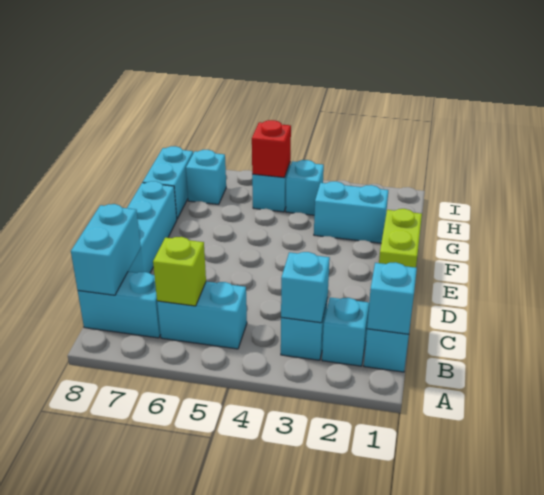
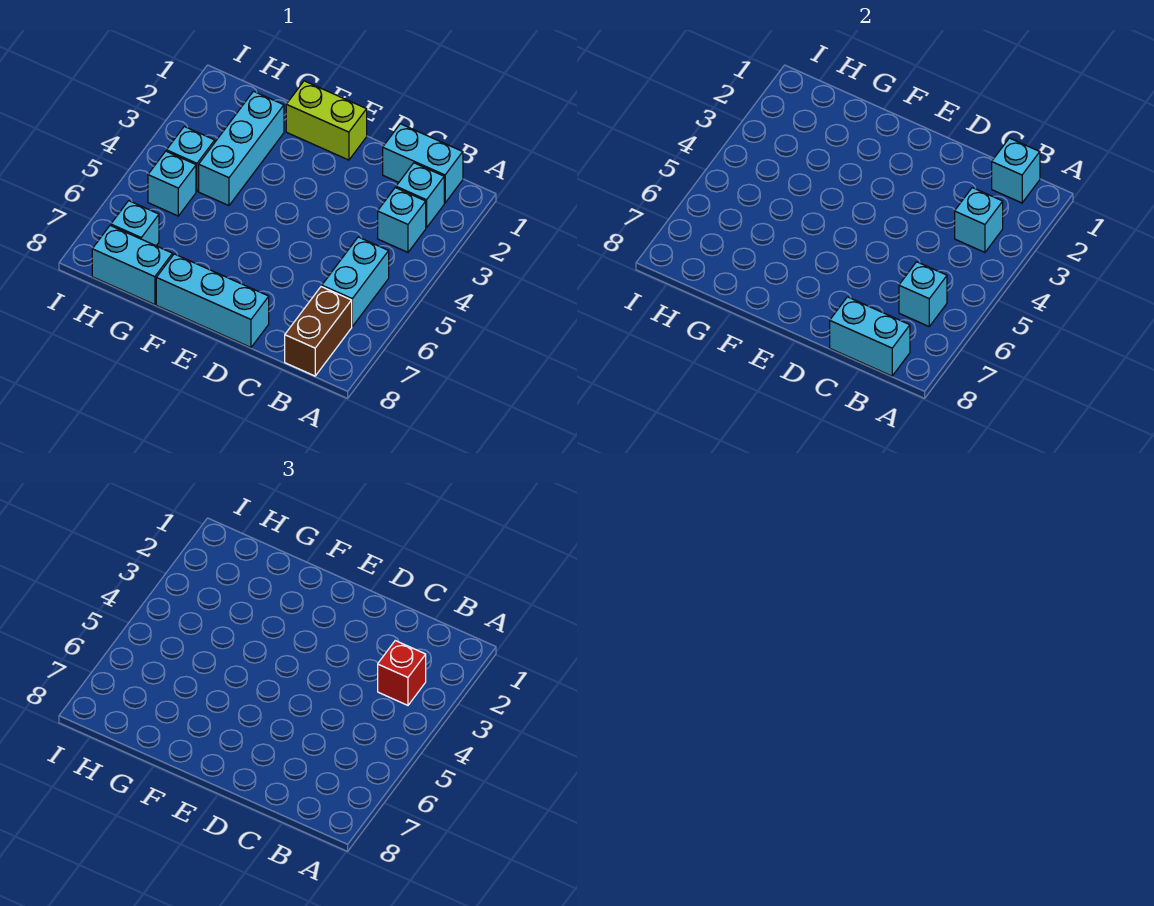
lime brick B6 level 2 -> cyan brick B6 level 2
cyan brick B7:B8 level 1 -> brown brick B7:B8 level 1
cyan brick G2:G3 level 1 -> cyan brick G2:G4 level 1
red brick H5 level 2 -> red brick B3 level 3

